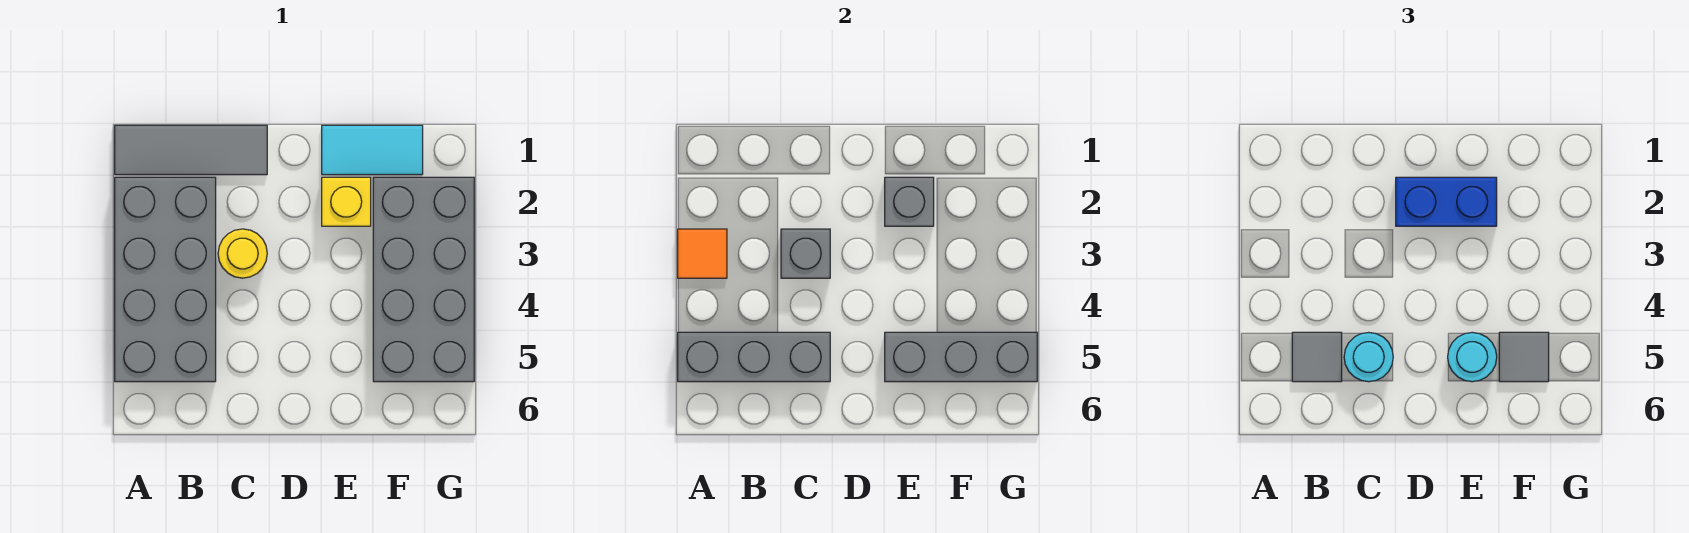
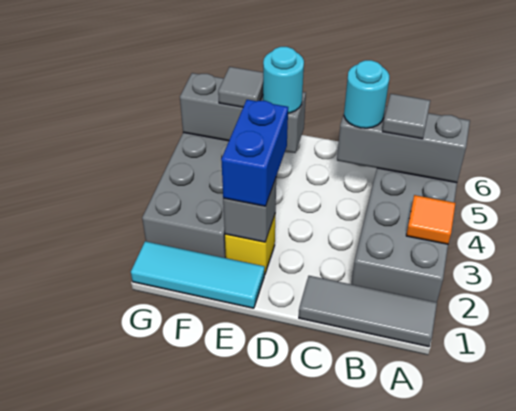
yellow round brick C3 level 1 -> none
grey brick C3 level 2 -> none
blue brick D2:E2 level 3 -> blue brick E2:E3 level 3
cyan tile E1:F1 level 1 -> cyan tile E1:G1 level 1

